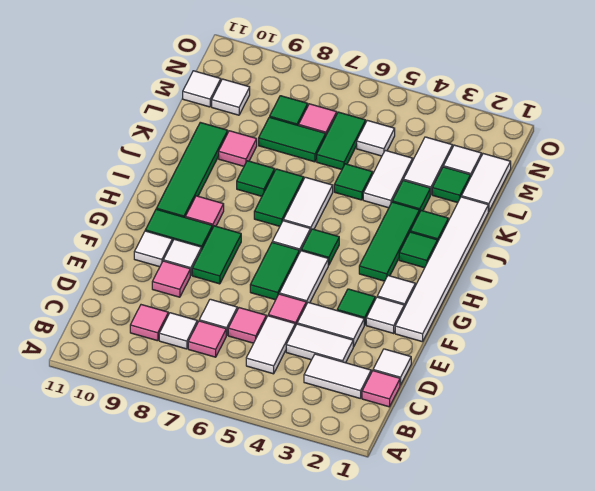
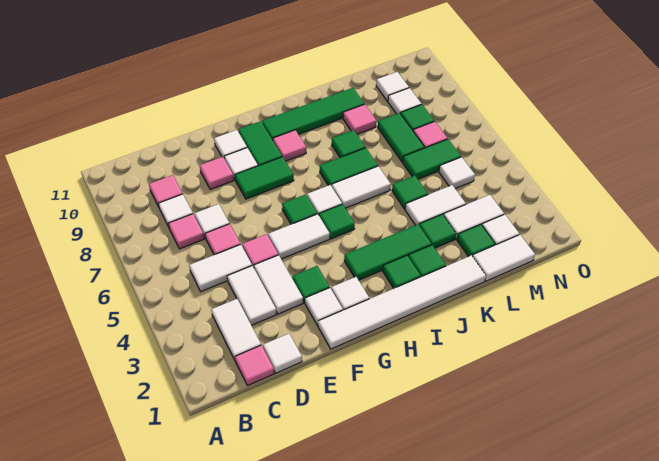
green tile F6:G6 level 1 -> green tile G6 level 1
white tile M11 level 1 -> white tile M9 level 1

